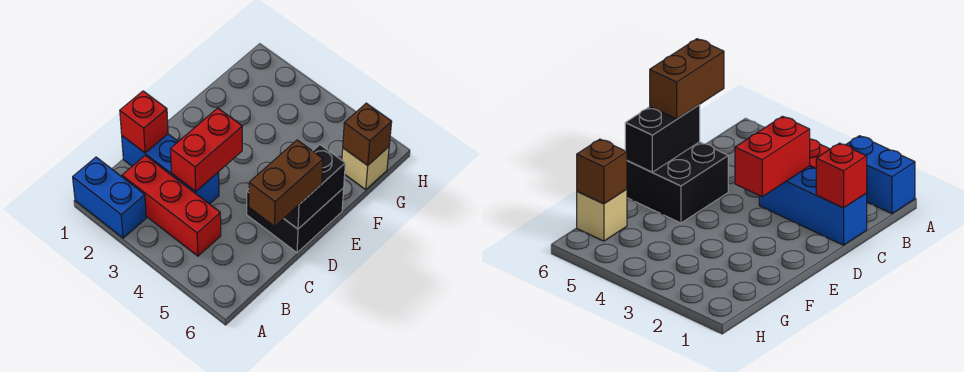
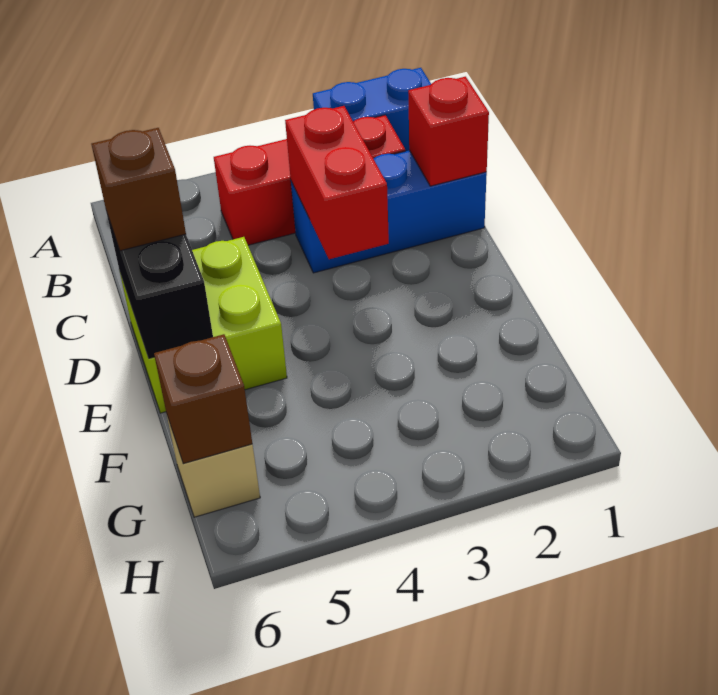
brown brick C6:D6 level 3 -> brown brick D6 level 3
black brick D5:E6 level 1 -> lime brick D5:E6 level 1

